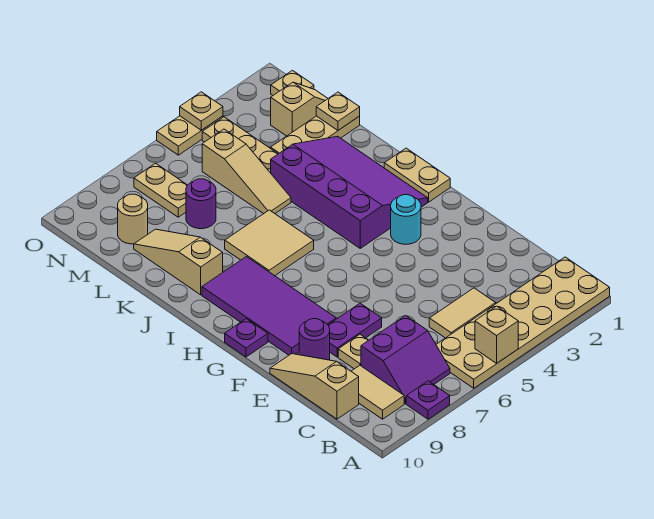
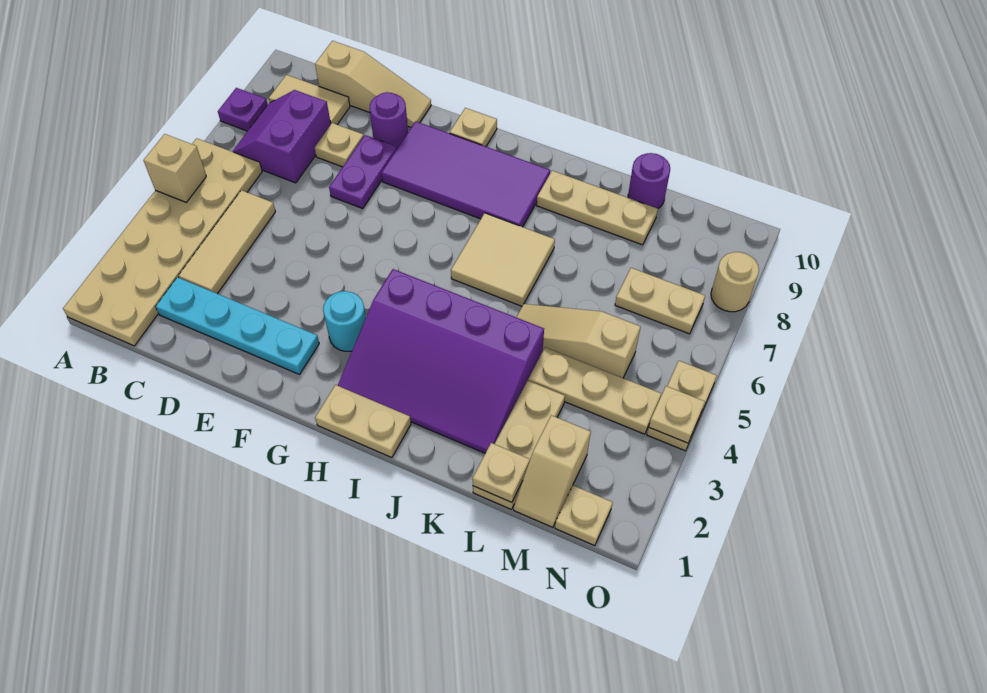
none -> cyan plate C2:F2 level 1
tan tile C4:C5 level 1 -> tan tile C3:C5 level 1
purple plate G10 level 1 -> tan plate G10 level 1
tan slope J9:L9 level 1 top J -> tan plate J9:L9 level 1
purple round brick L7 level 1 -> purple round brick L10 level 1
tan round brick M9 level 1 -> tan round brick O8 level 1

